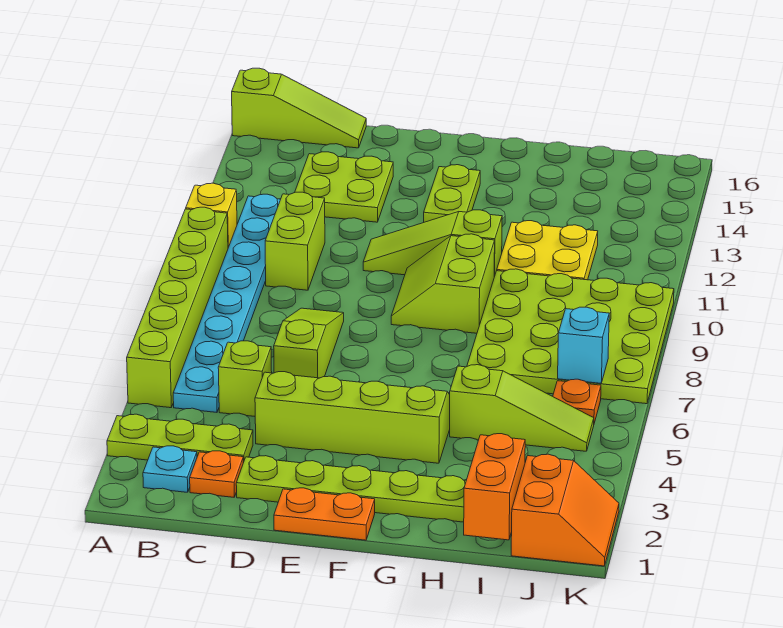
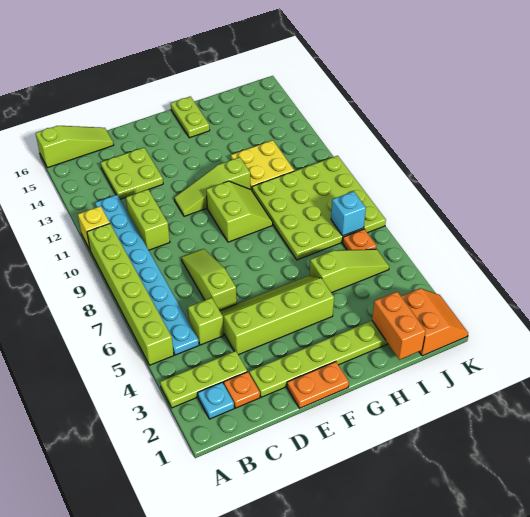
lime slope F9:G10 level 1 top G -> lime slope F9:G10 level 1 top F
lime plate F13:F14 level 1 -> lime plate G15:G16 level 1

